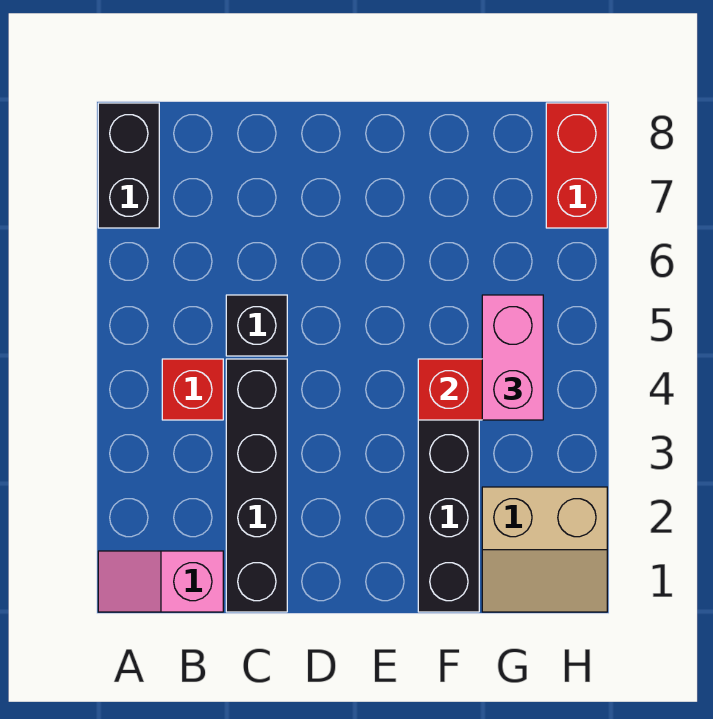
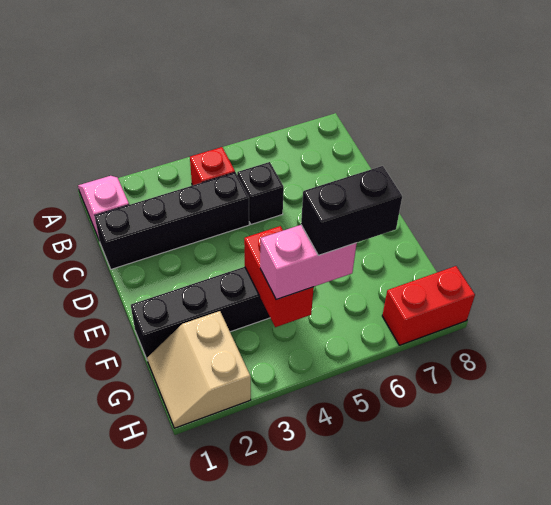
black brick A7:A8 level 1 -> black brick G5:G6 level 4

